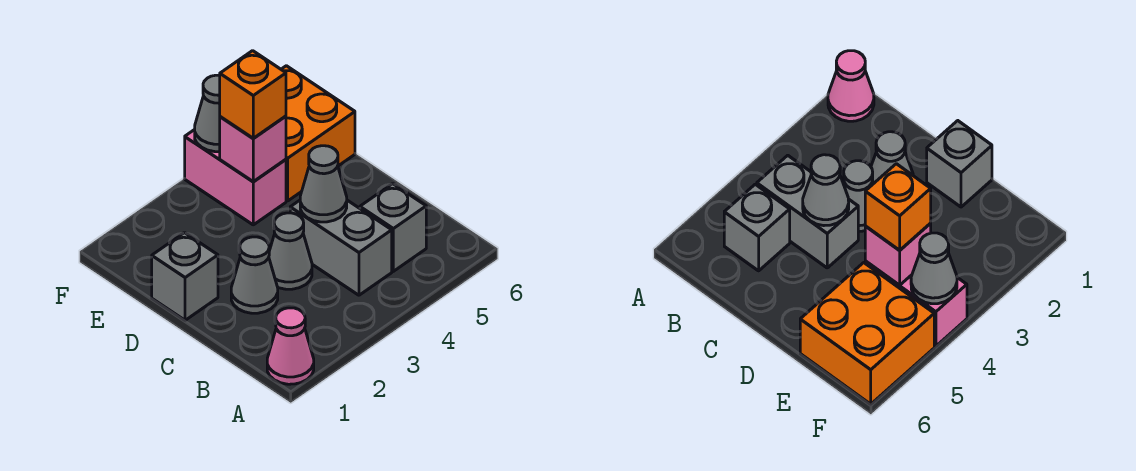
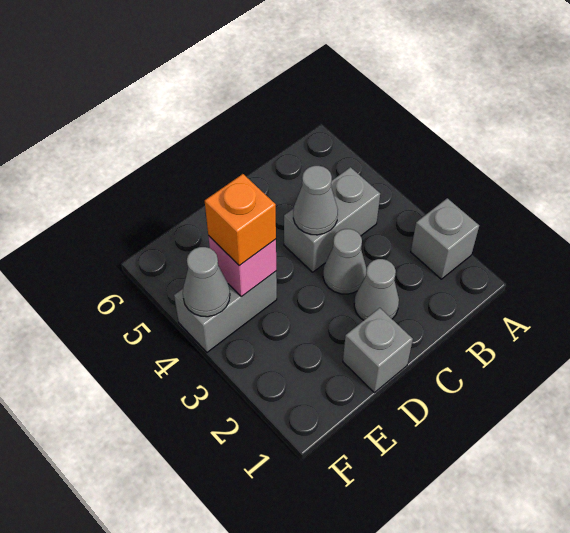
pink cone A1 level 1 -> none
grey brick B5 level 1 -> grey brick A2 level 1
pink brick E4:F4 level 1 -> grey brick E4:F4 level 1
orange brick E5:F6 level 1 -> none

